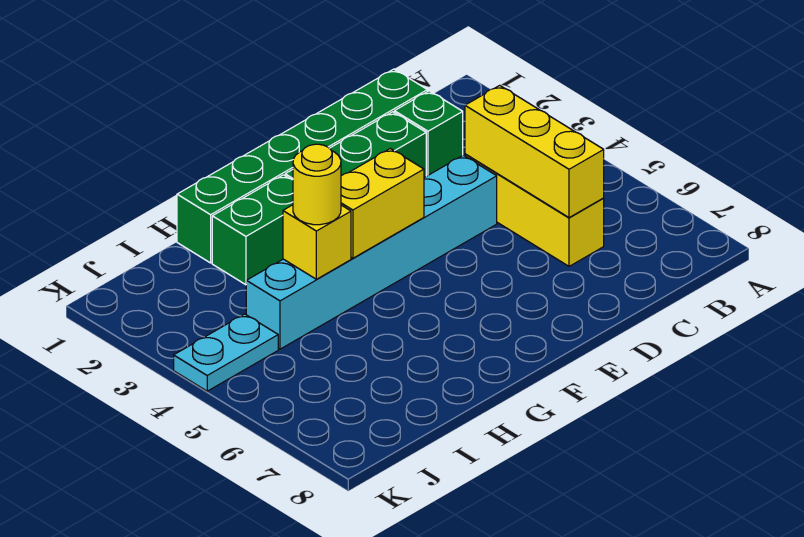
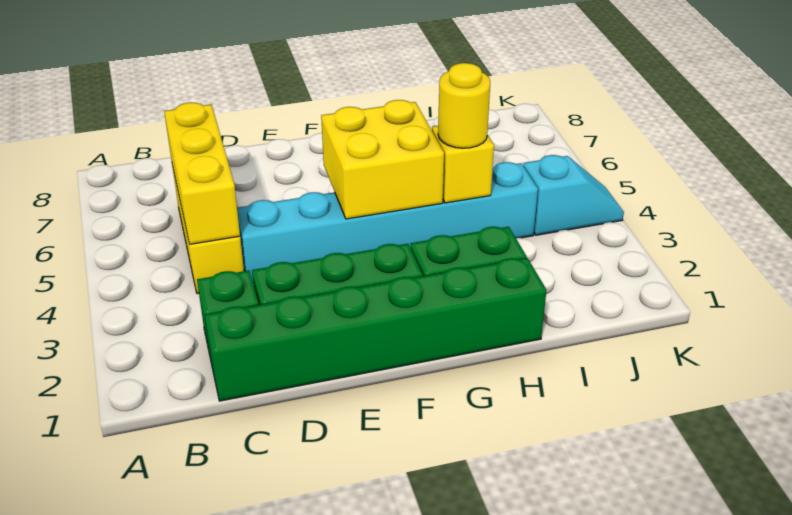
yellow brick F4:G4 level 2 -> yellow brick F4:G5 level 2
cyan plate J4:K4 level 1 -> cyan slope J4:K4 level 1 top J

